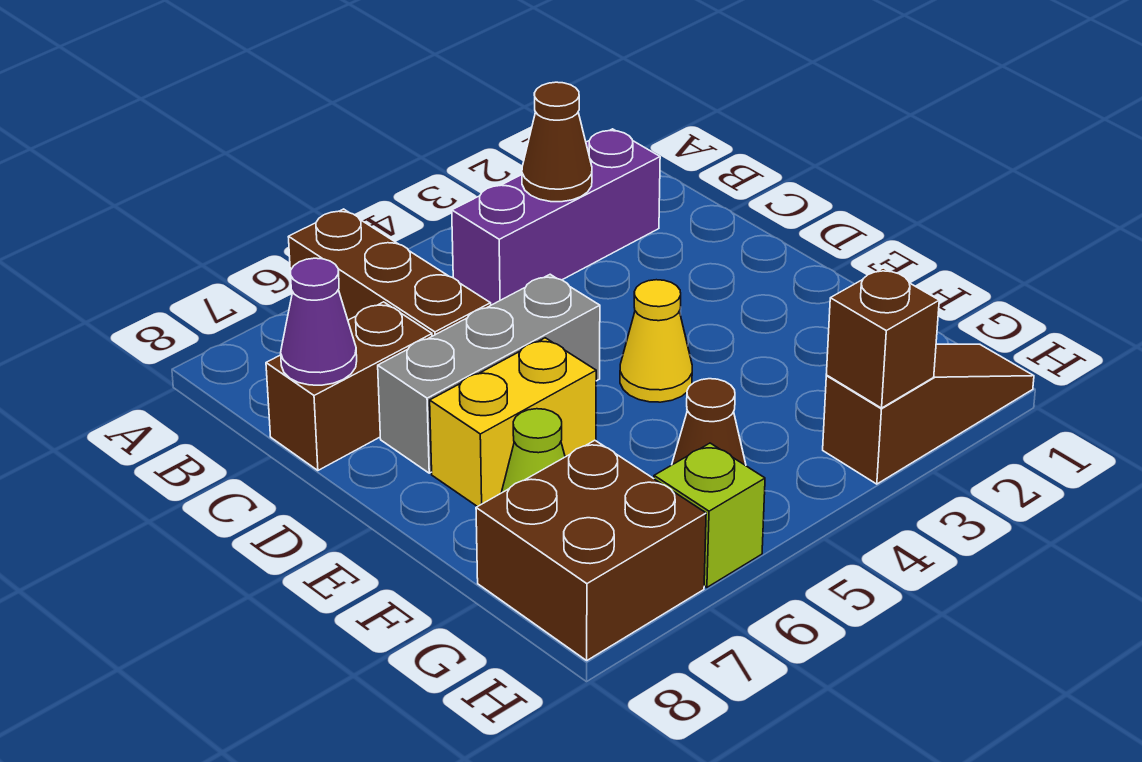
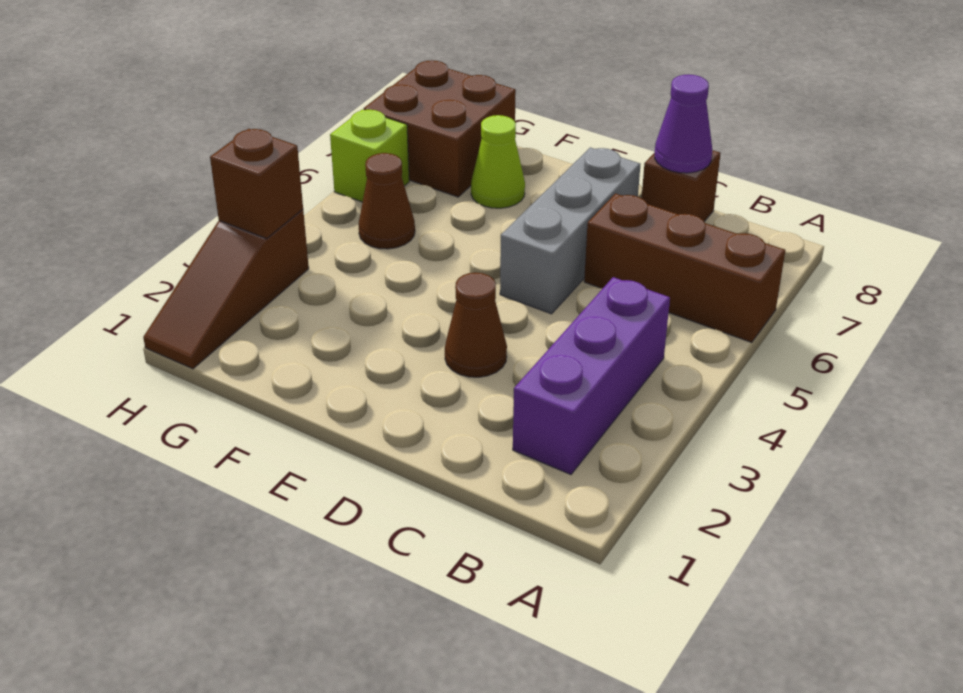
brown cone B3 level 2 -> brown cone D3 level 1
brown brick C7:C8 level 1 -> brown brick C8 level 1
yellow cone E4 level 1 -> none
yellow brick E6:E7 level 1 -> none

